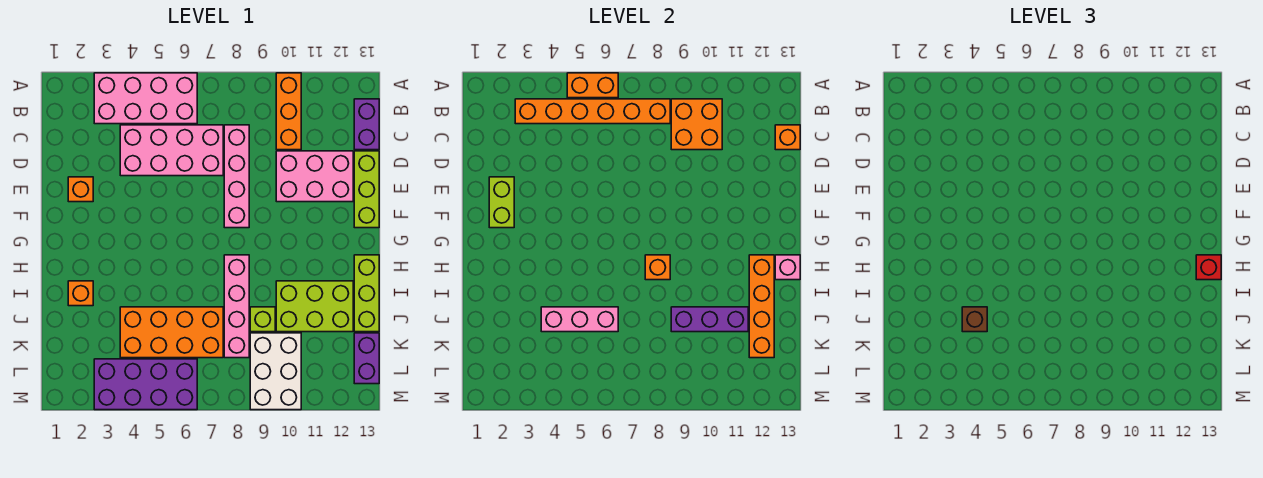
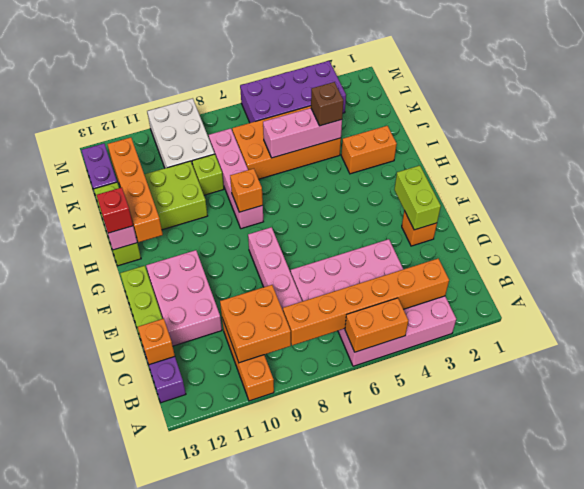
pink brick D10:E12 level 1 -> pink brick D11:F12 level 1
orange brick I2 level 1 -> orange brick I2:I3 level 1
purple brick J9:J11 level 2 -> none

